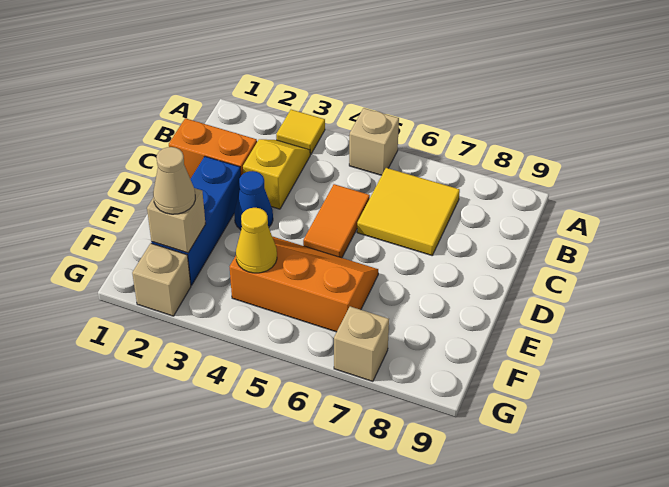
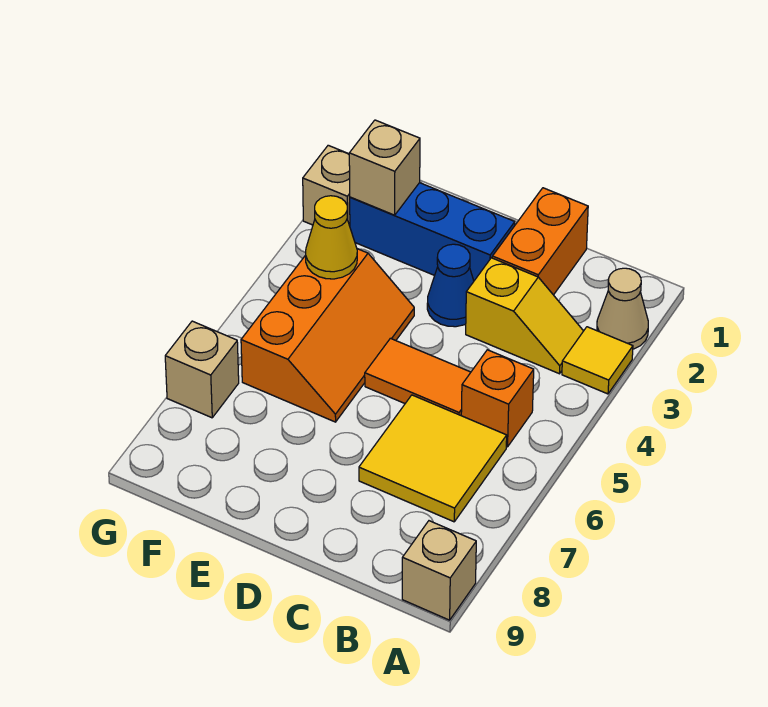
tan brick A5 level 1 -> tan brick A9 level 1
none -> orange brick B5 level 1
tan cone F2 level 3 -> tan cone A2 level 1

